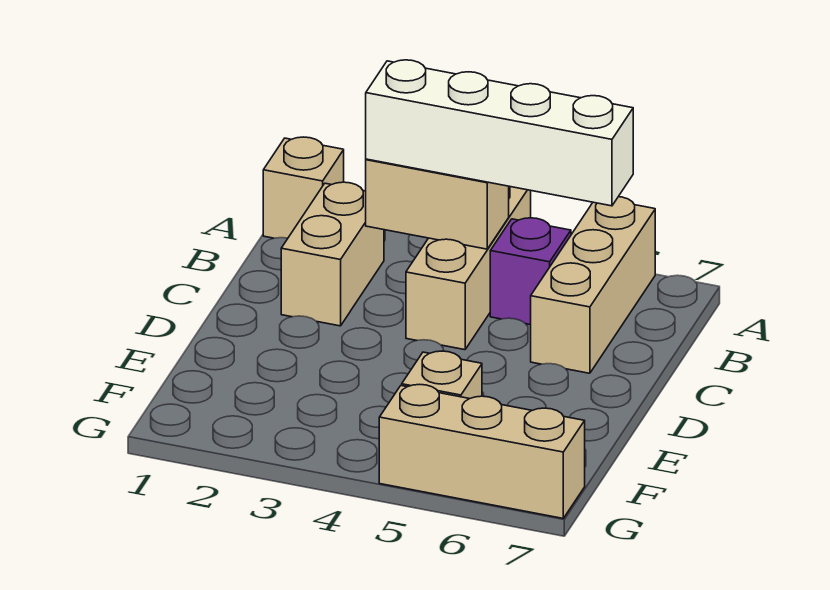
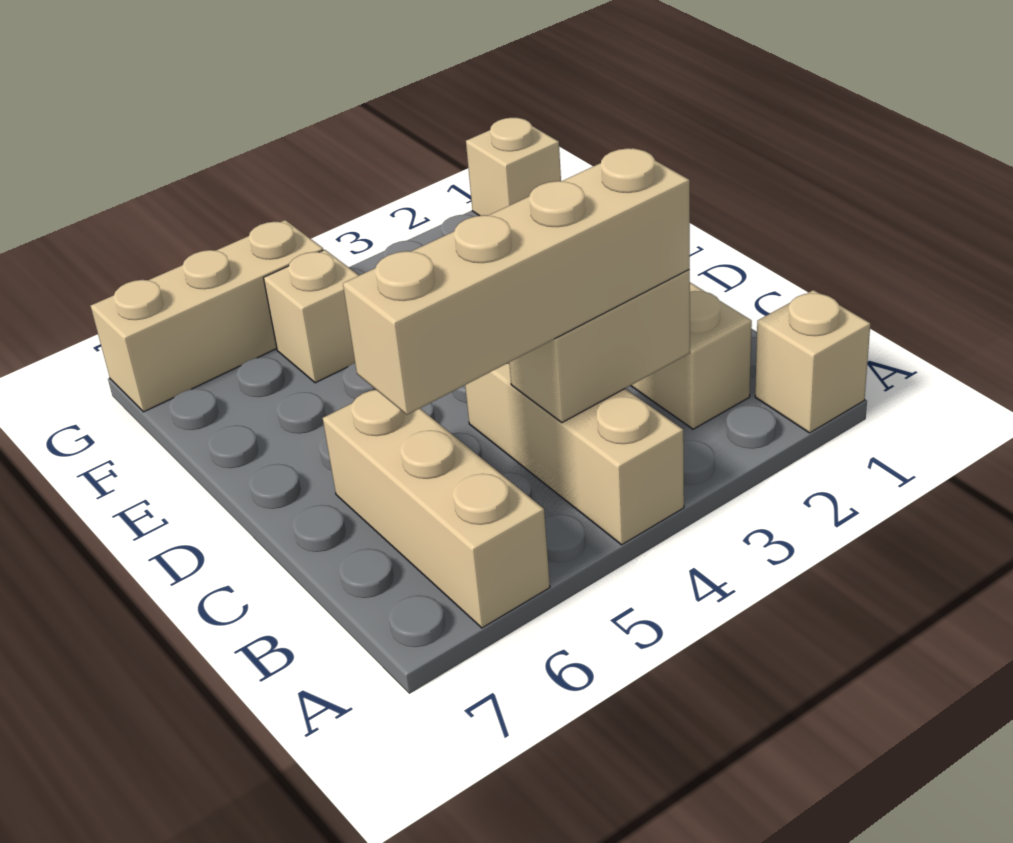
white brick B3:B6 level 3 -> tan brick B3:B6 level 3
purple brick B5 level 1 -> none
none -> tan brick G1 level 1

